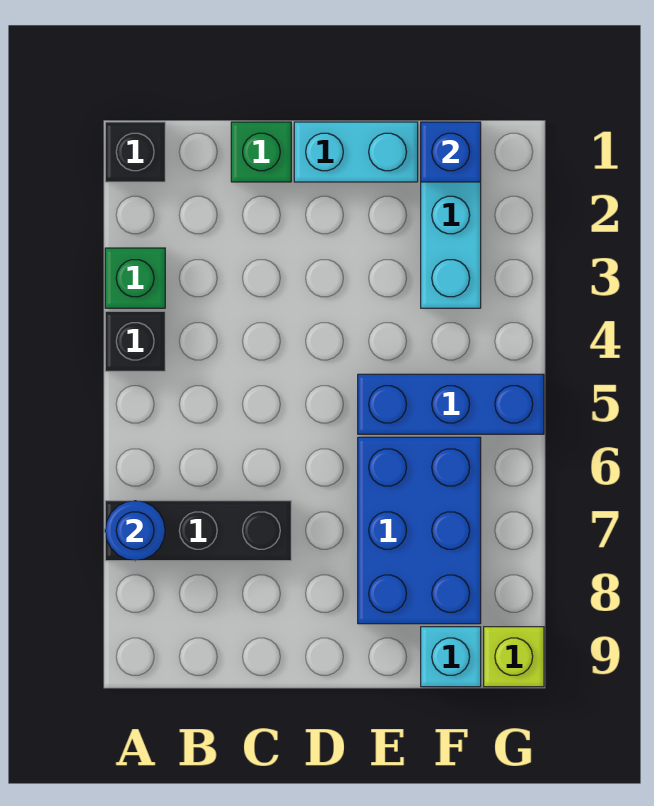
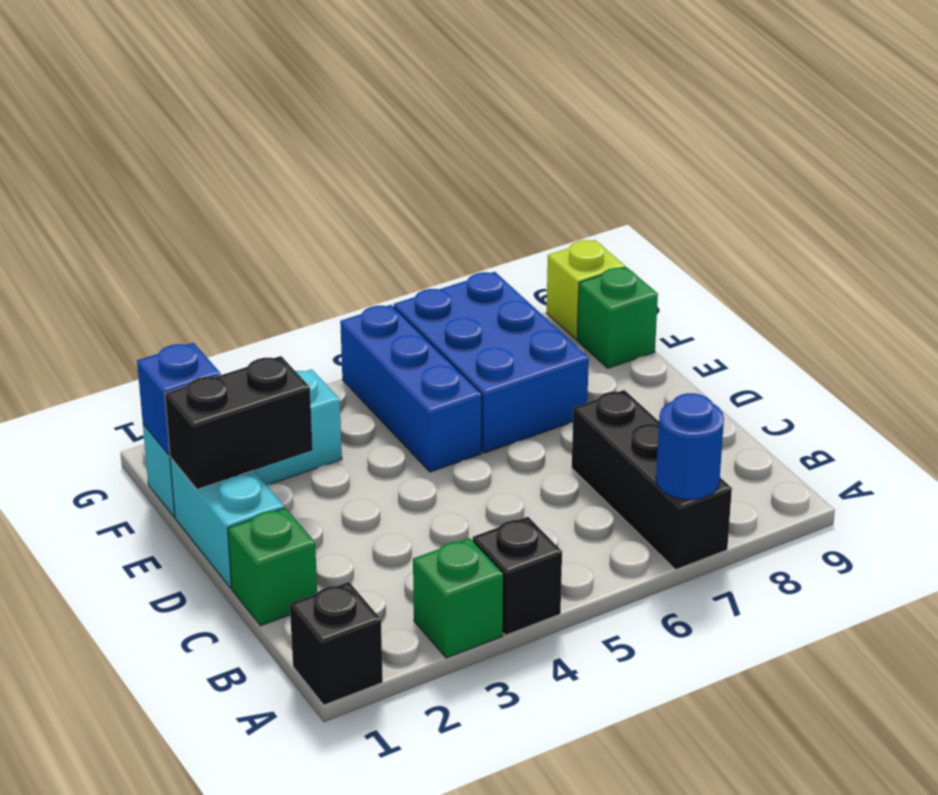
none -> black brick E1:E2 level 2
blue brick E6:F8 level 1 -> blue brick E6:G7 level 1
cyan brick F9 level 1 -> green brick F9 level 1

